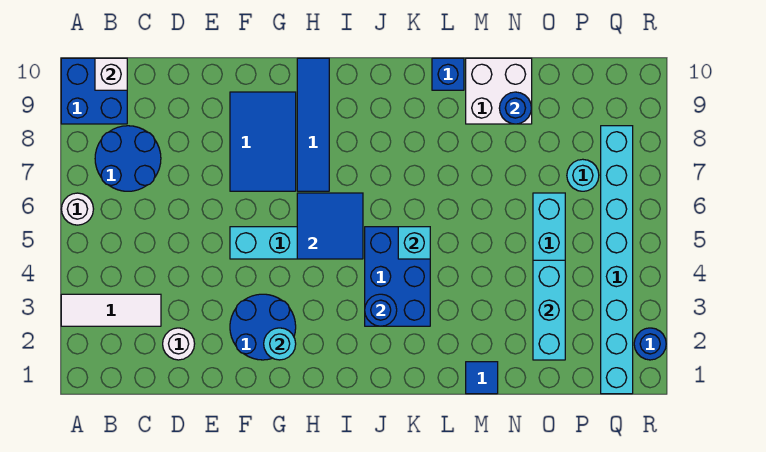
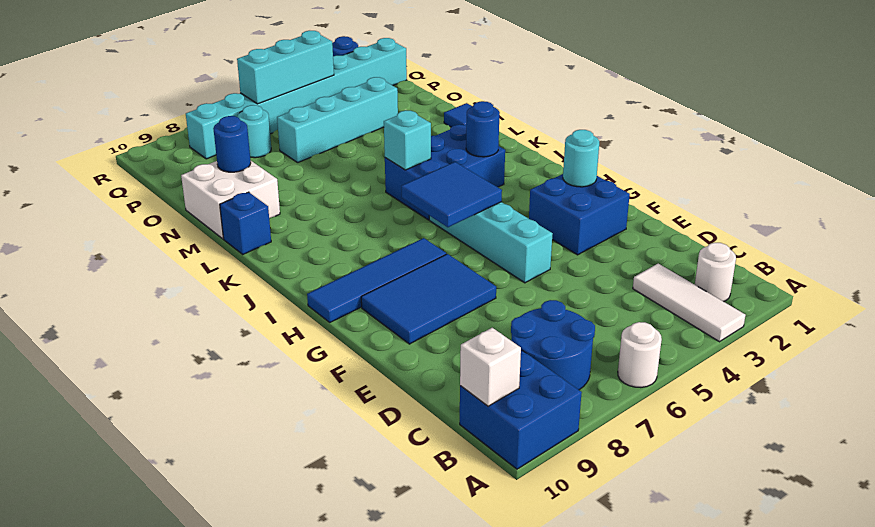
white round brick D2 level 1 -> white round brick B2 level 1
blue round brick F2:G3 level 1 -> blue brick F2:G3 level 1
cyan brick O2:O4 level 2 -> cyan brick Q4:Q6 level 2

